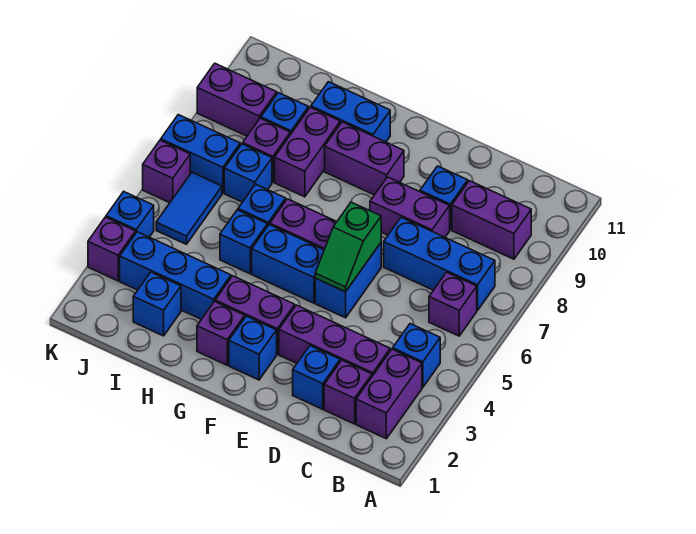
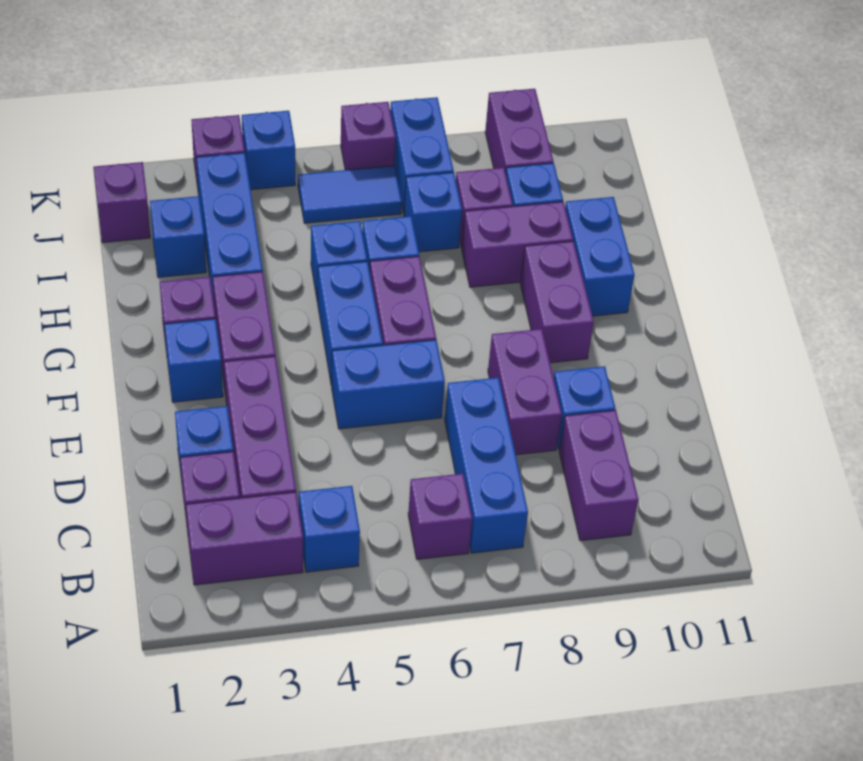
green slope E5:E6 level 2 top 6 -> none
none -> purple brick J1 level 1

